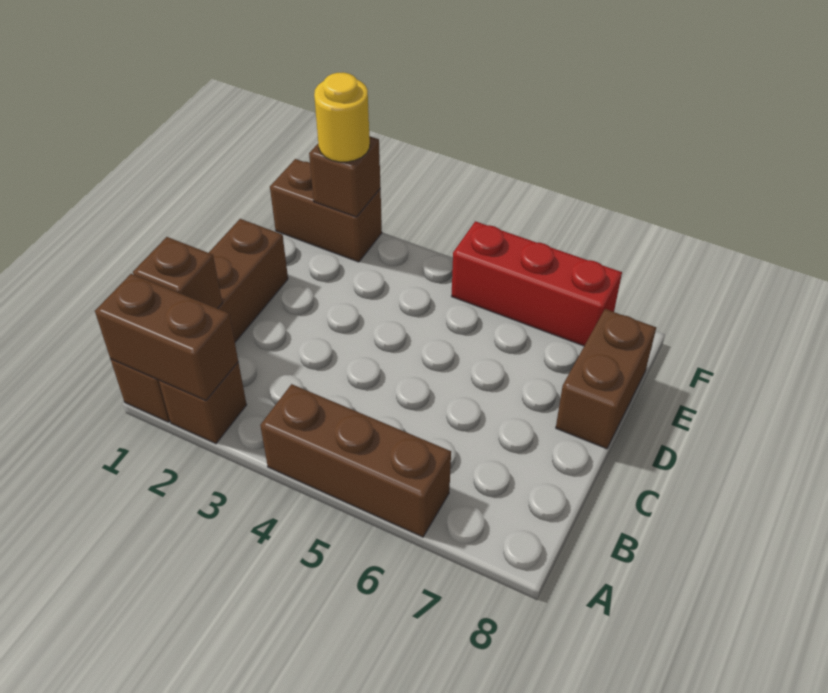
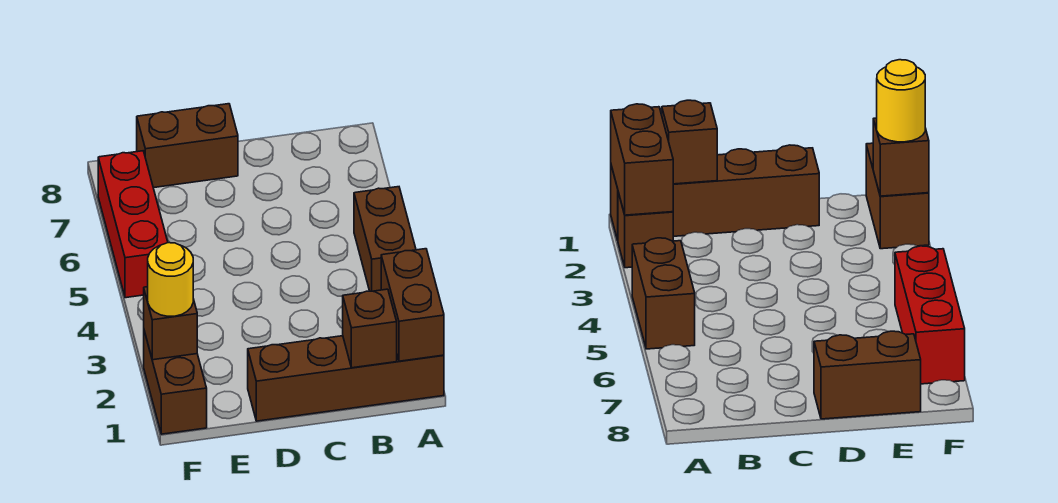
brown brick A4:A6 level 1 -> brown brick A4:A5 level 1

